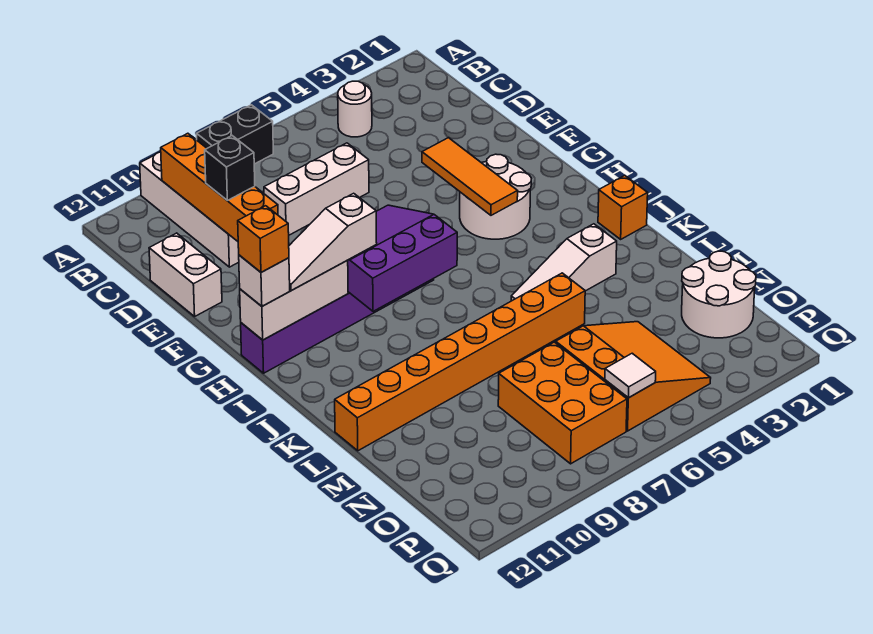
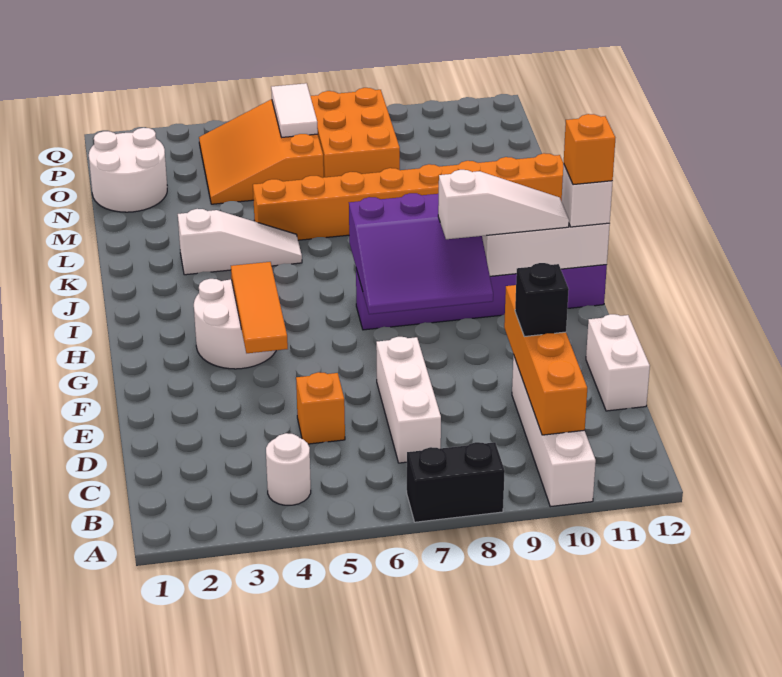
white brick D6:D8 level 1 -> white brick C7:E7 level 1
orange brick J1 level 1 -> orange brick D5 level 1
white tile P6 level 2 -> white tile O6:P6 level 2

